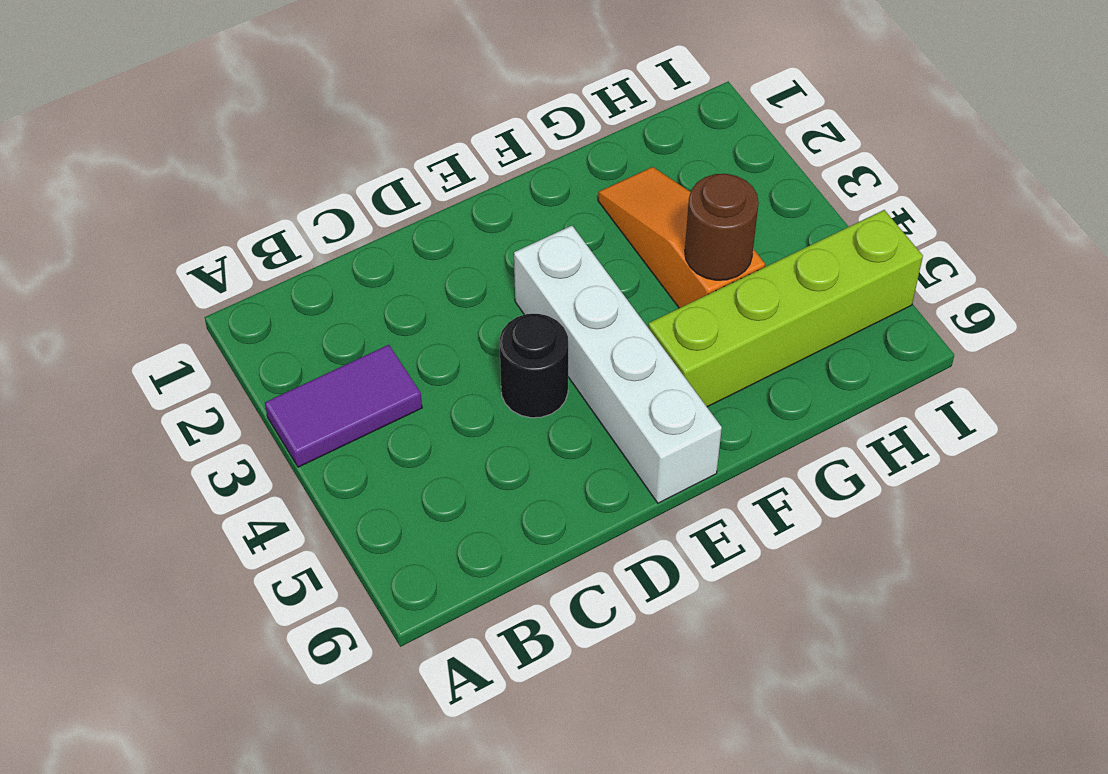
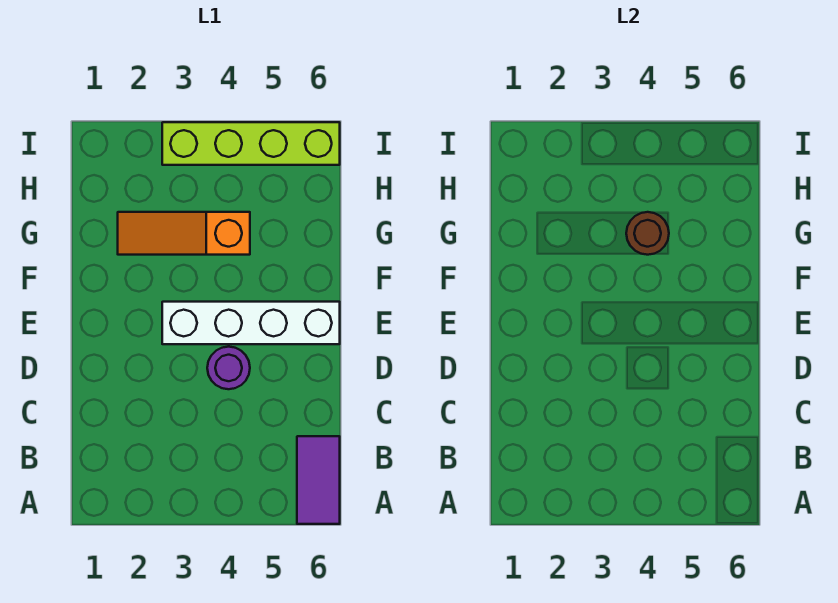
purple tile A3:B3 level 1 -> purple tile A6:B6 level 1
black round brick D4 level 1 -> purple round brick D4 level 1
lime brick F5:I5 level 1 -> lime brick I3:I6 level 1

